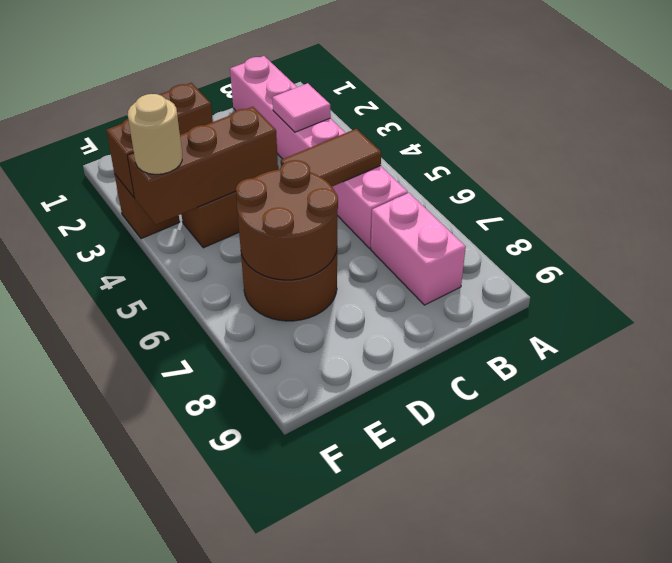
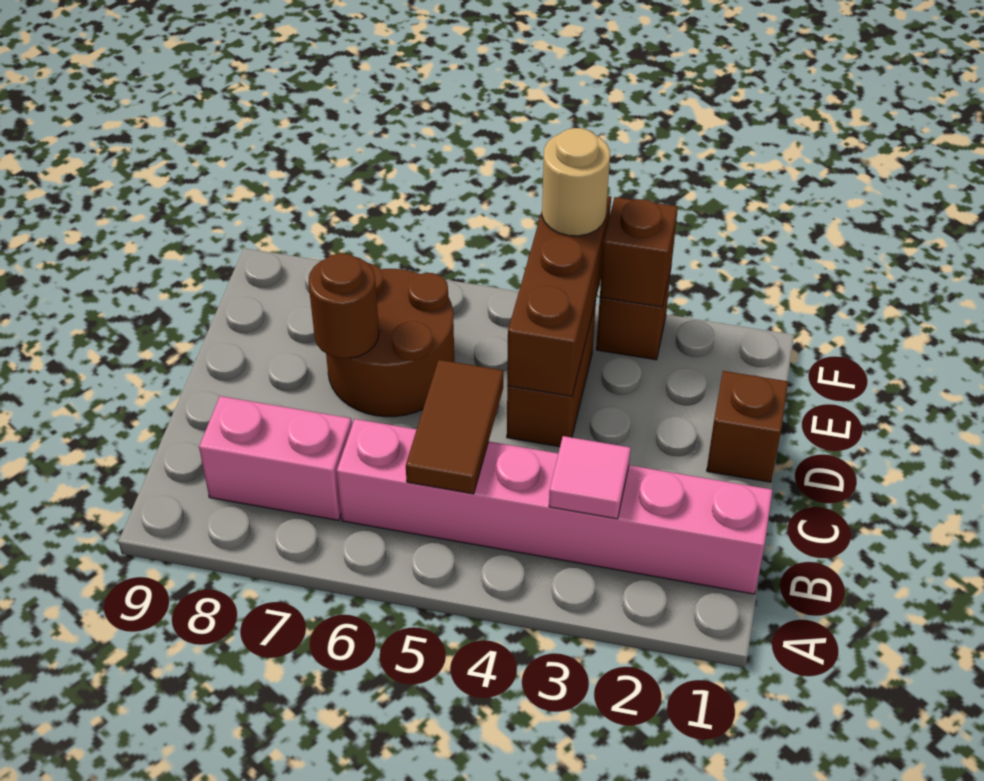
brown round brick D6:E7 level 2 -> brown round brick D7 level 2

